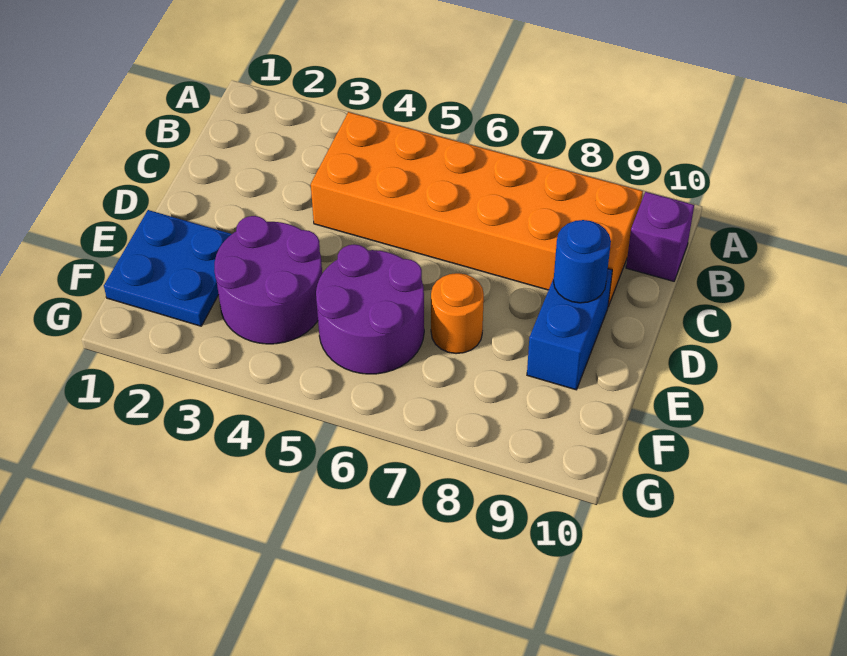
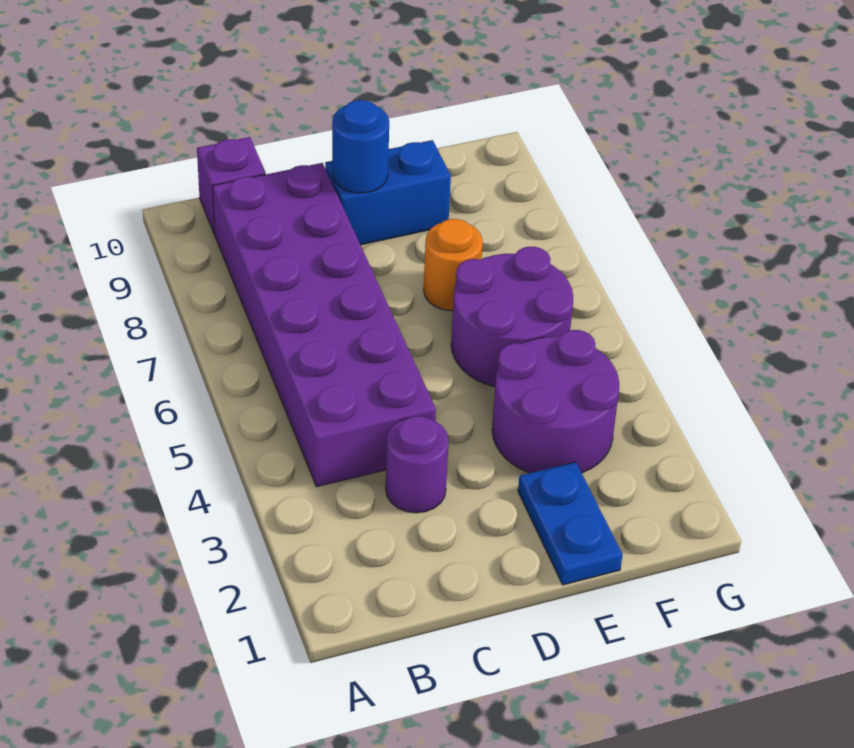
orange brick B4:C9 level 1 -> purple brick B4:C9 level 1
none -> purple round brick C3 level 1
blue plate E1:F2 level 1 -> blue plate E1:E2 level 1

